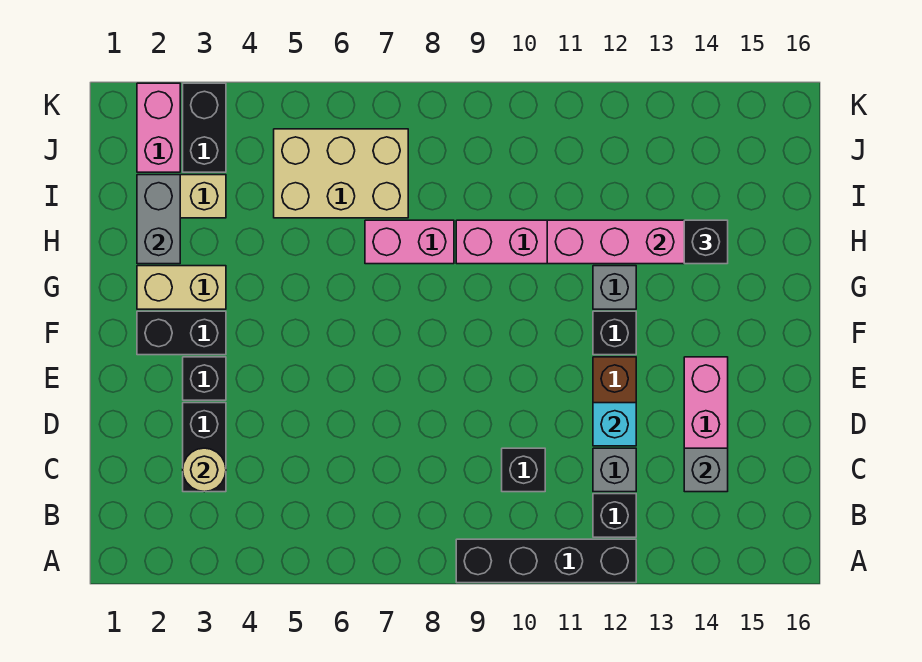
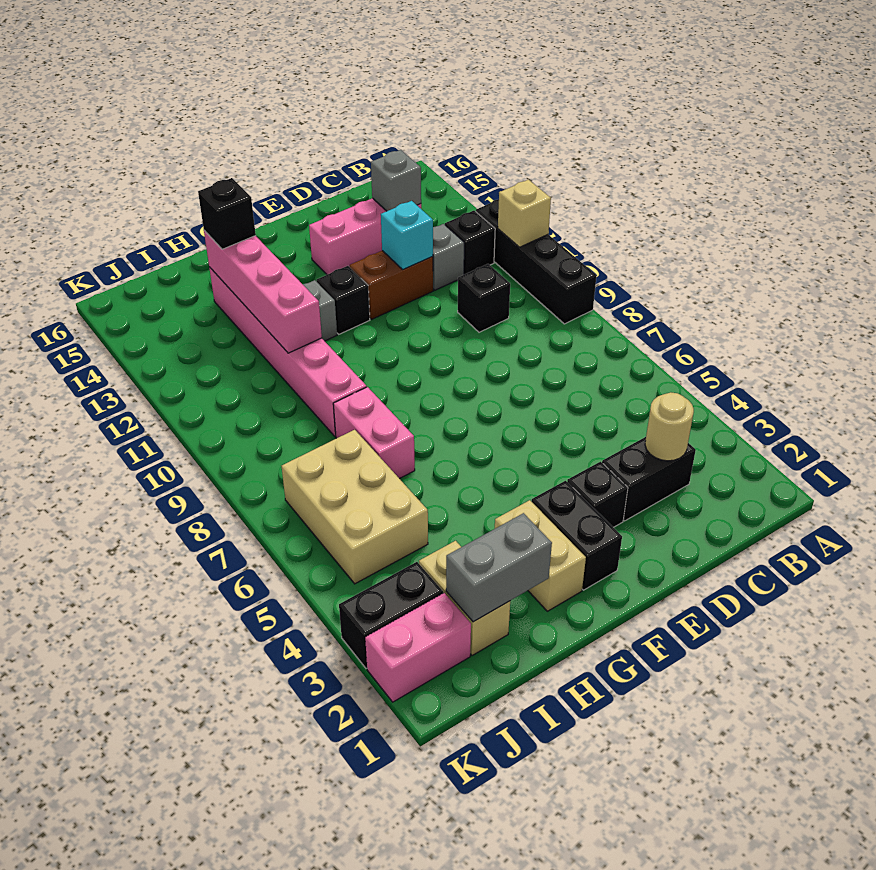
none -> tan brick A11 level 2

